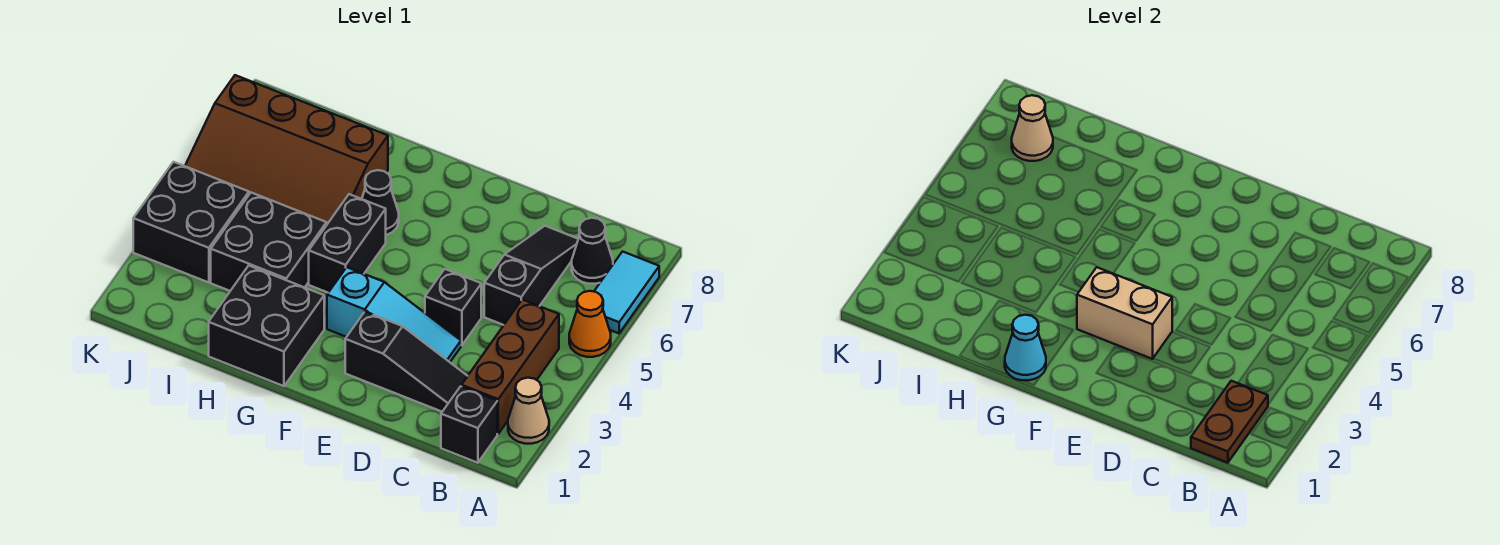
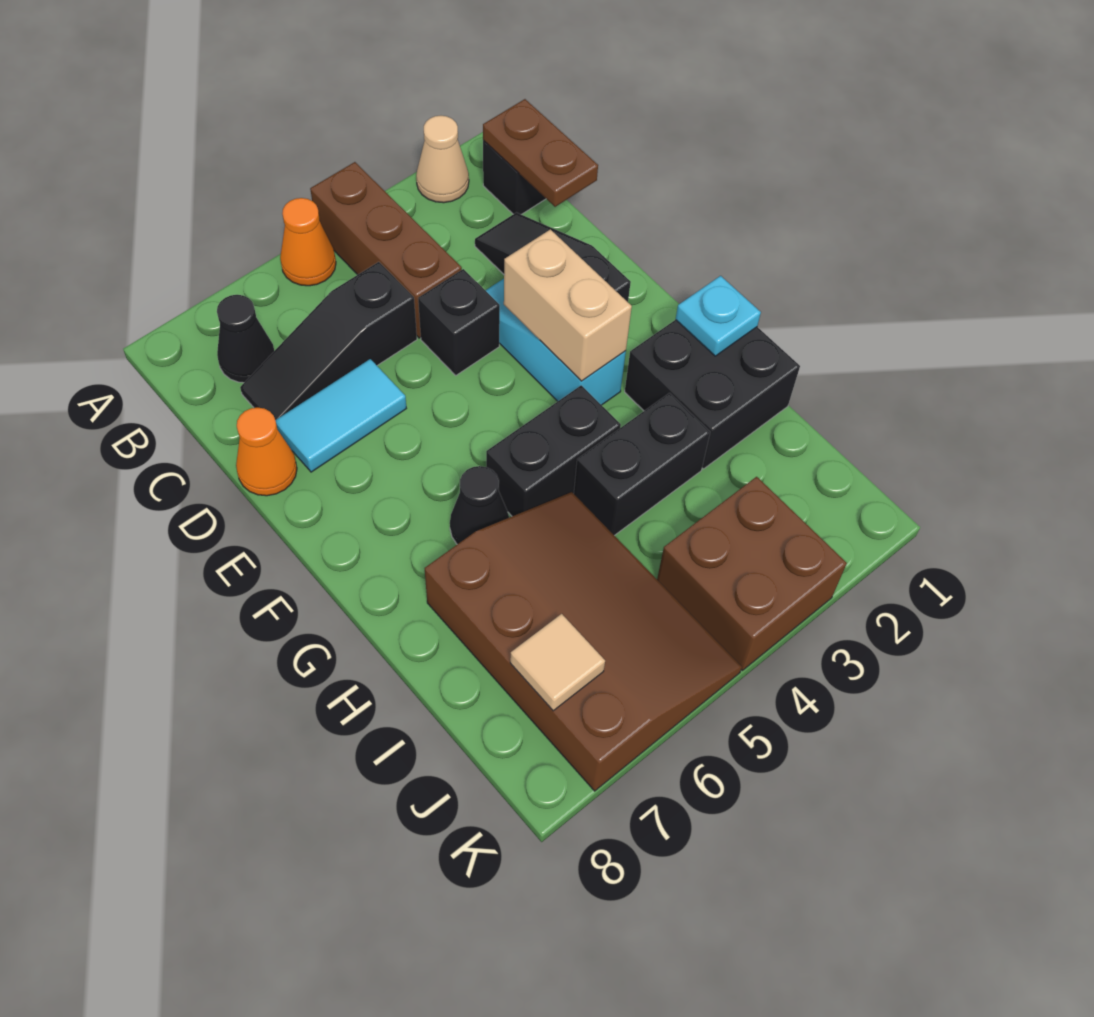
cyan tile A6:A7 level 1 -> cyan tile D6:D7 level 1
brown plate B1:B2 level 2 -> brown plate B1:C1 level 2
brown brick B2:B4 level 1 -> brown brick A4:C4 level 1
none -> orange cone D8 level 1
cyan cone G1 level 2 -> cyan plate G1 level 2
black brick H3:I4 level 1 -> black brick H3:H4 level 1
black brick J3:K4 level 1 -> brown brick J3:K4 level 1
tan cone J7 level 2 -> tan tile J7 level 2

